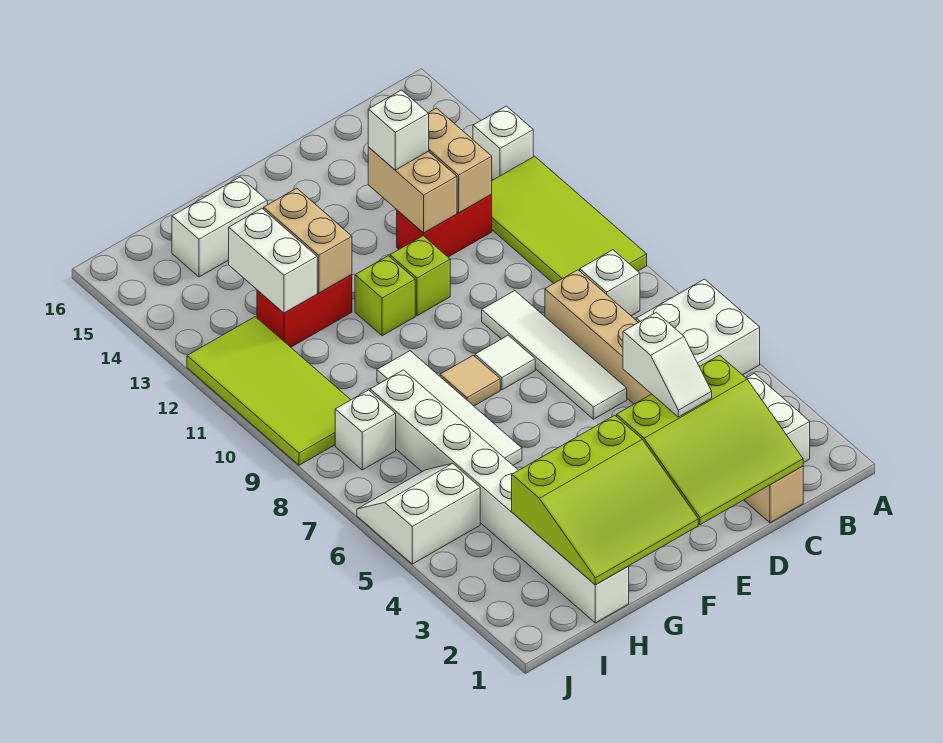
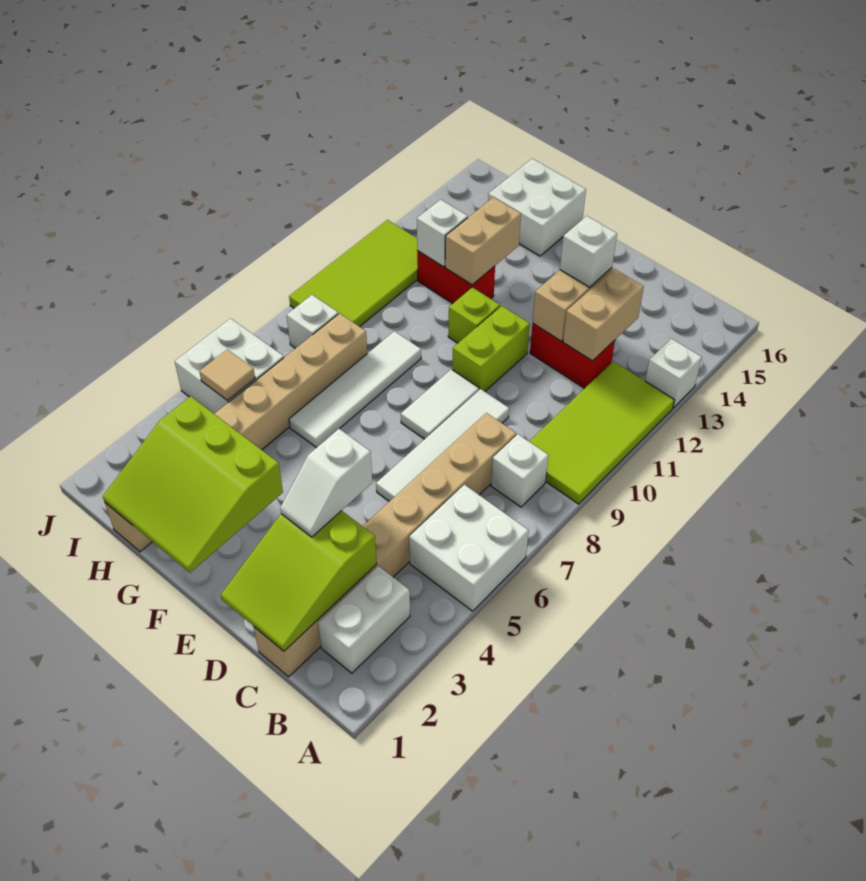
lime slope C1:E3 level 2 top 3 -> lime slope C1:D3 level 2 top 3
white tile E8 level 1 -> white tile E8:E9 level 1
lime brick E11 level 1 -> lime brick E10:E11 level 1
tan tile F8 level 1 -> tan tile I5 level 2
white brick G15:H15 level 1 -> white brick G15:H16 level 1
white brick H1:H8 level 1 -> tan brick H1:H8 level 1
white brick H12:H13 level 2 -> white brick H12 level 2
white slope I5:J6 level 1 top 5 -> white brick I5:J6 level 1

